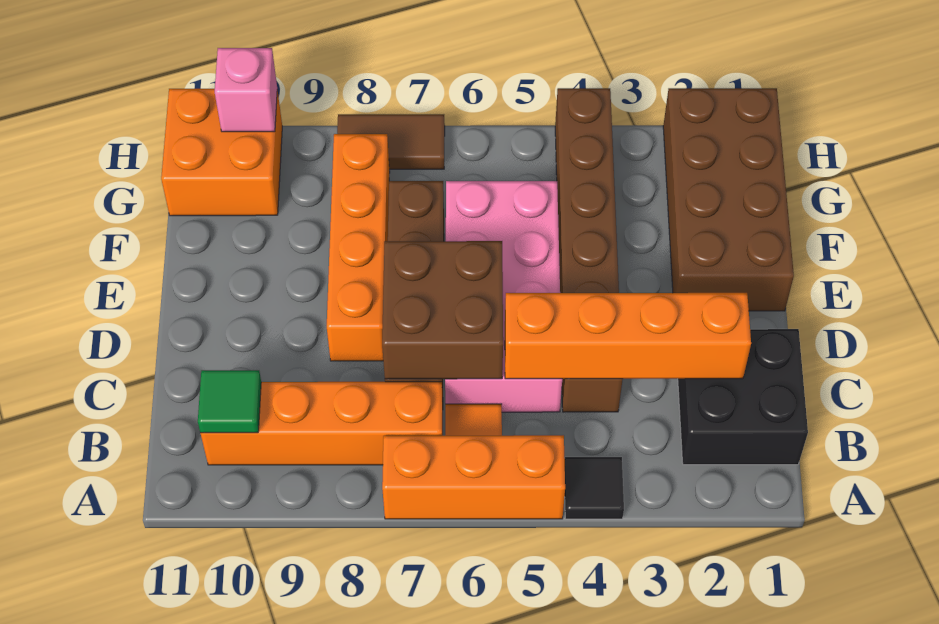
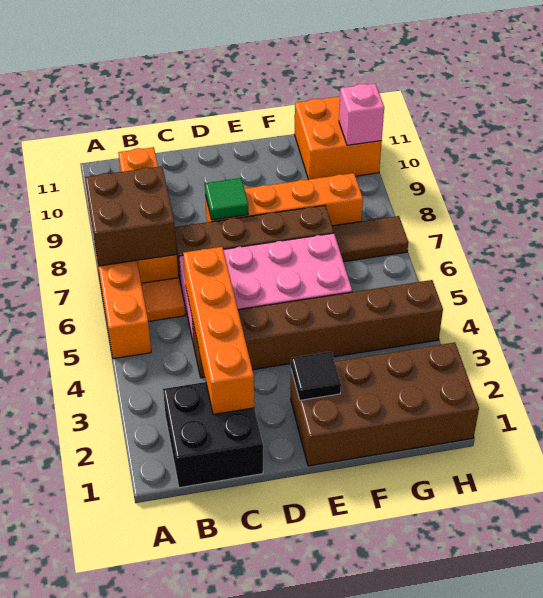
black tile A4 level 1 -> black tile E2 level 2
green tile B10 level 2 -> green tile D8 level 2
brown brick C6:D7 level 2 -> brown brick A7:B8 level 2
brown tile H7:H8 level 1 -> brown tile G7:H7 level 1

